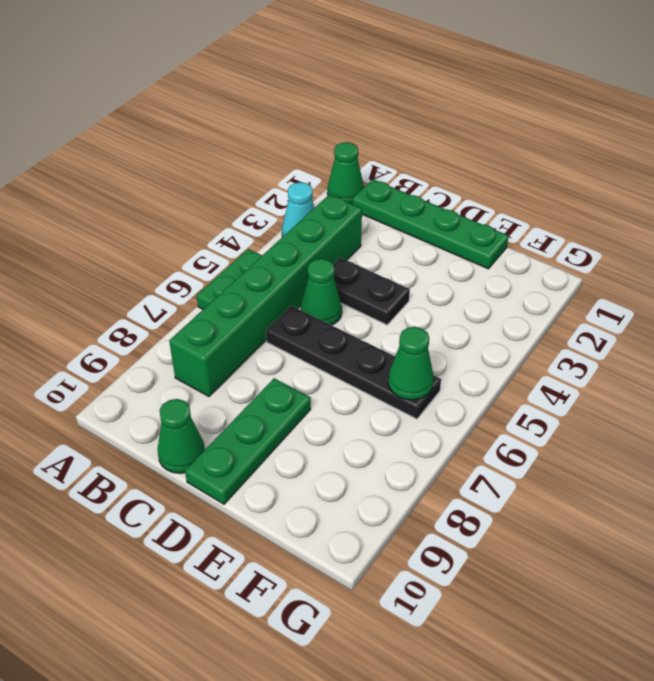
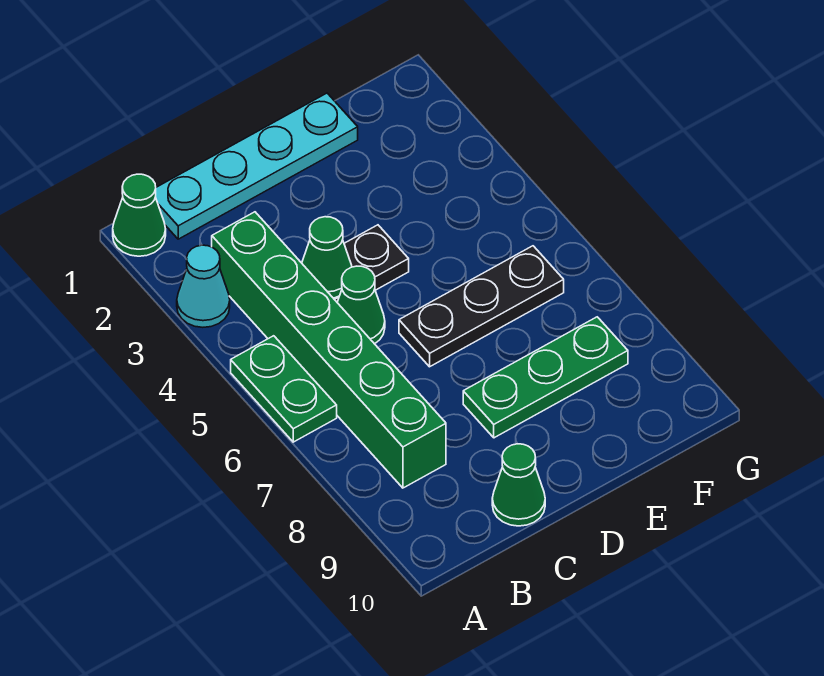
green plate B1:E1 level 1 -> cyan plate B1:E1 level 1
black plate C6:F6 level 1 -> black plate D6:F6 level 1
green plate D8:D10 level 1 -> green plate D8:F8 level 1
green cone F6 level 2 -> green cone C4 level 2

